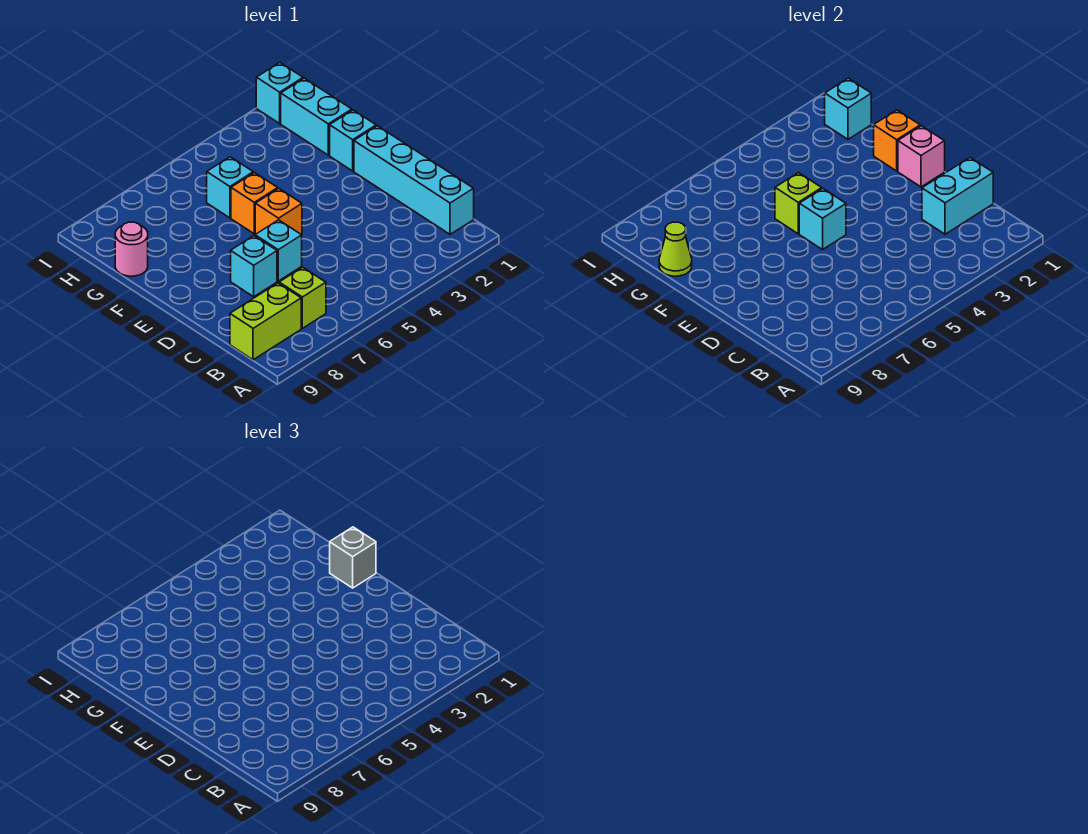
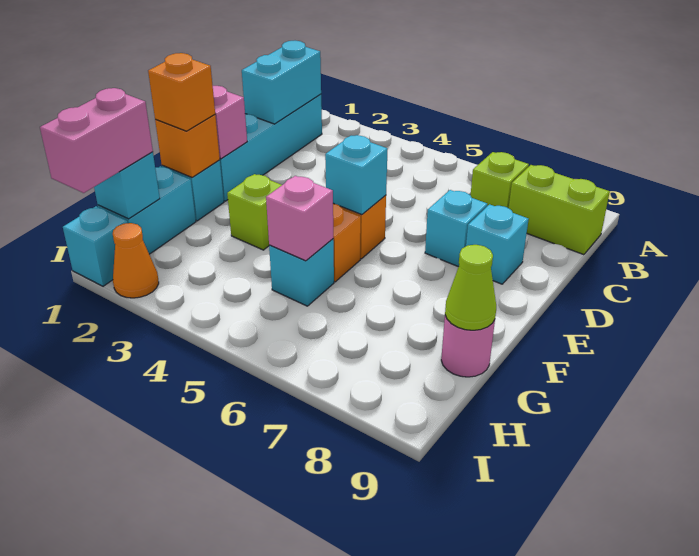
cyan brick C1:C2 level 2 -> cyan brick B1:C1 level 2
cyan brick D6 level 1 -> cyan brick D8 level 1
grey brick F1 level 3 -> orange brick F1 level 3
lime brick F5 level 2 -> lime brick F3 level 1
none -> pink brick G5 level 2
none -> pink brick H1:I1 level 3
none -> orange cone I2 level 1

